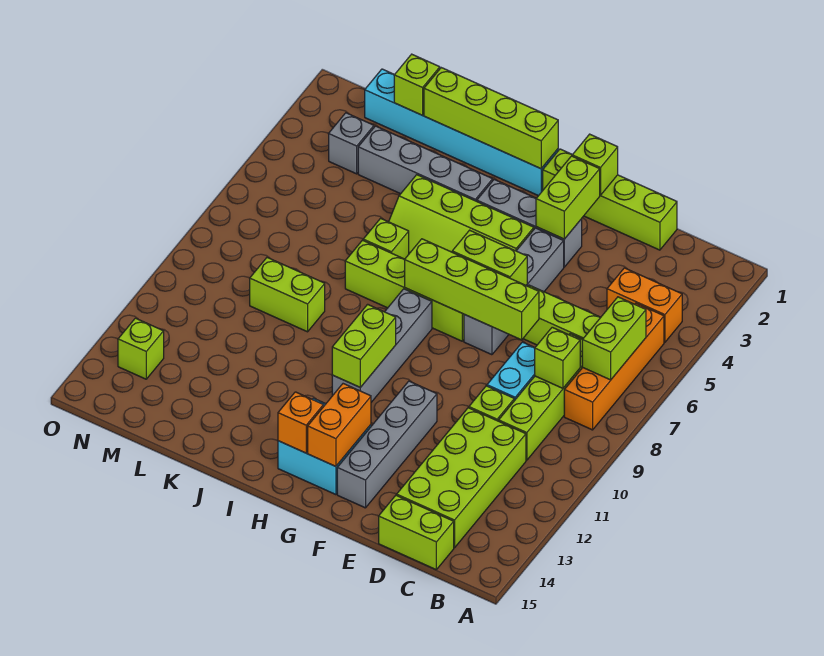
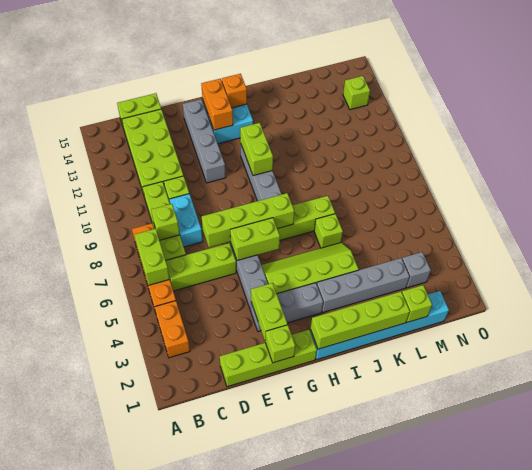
orange brick B4:C4 level 1 -> orange brick B3:B4 level 1
lime brick K9:L9 level 1 -> none

